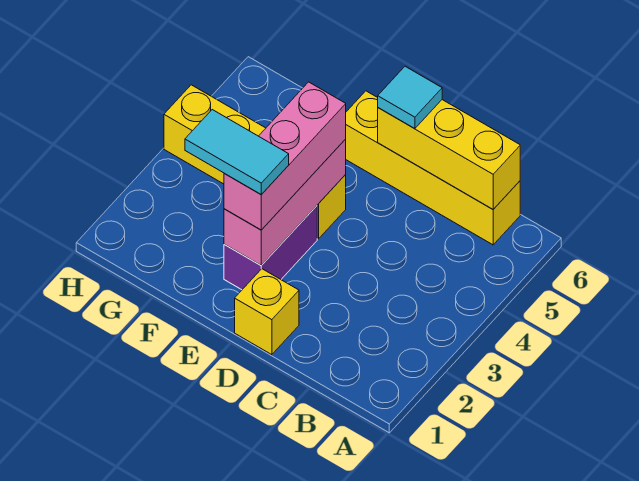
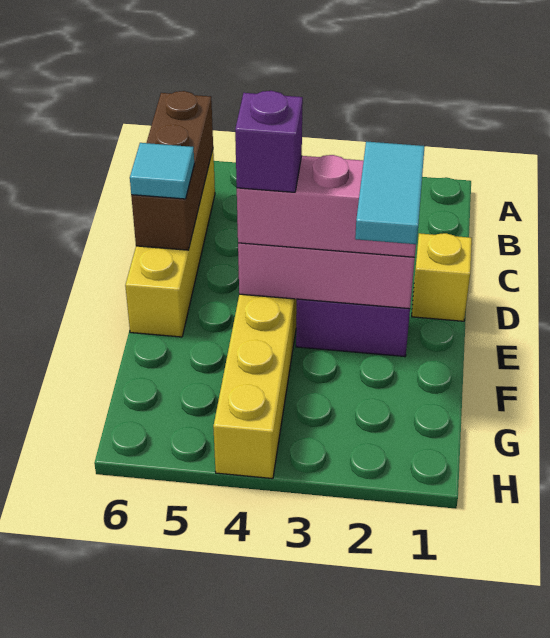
yellow brick B6:D6 level 2 -> brown brick B6:D6 level 2
none -> purple brick E4 level 4

